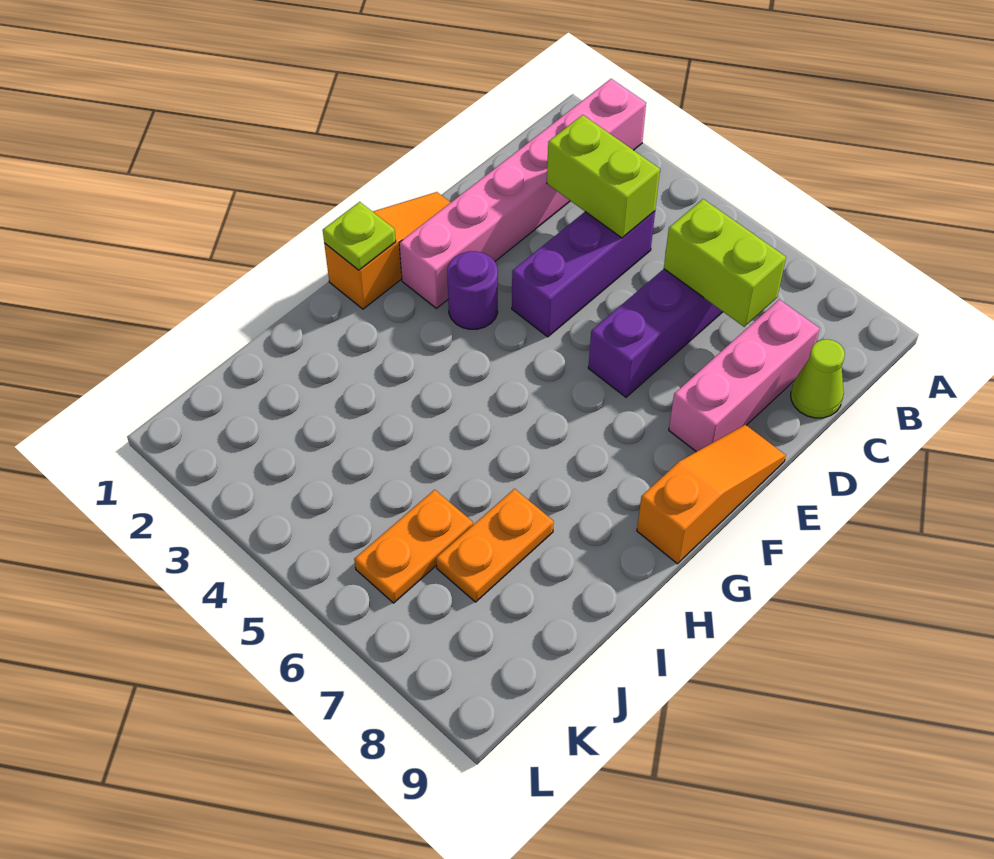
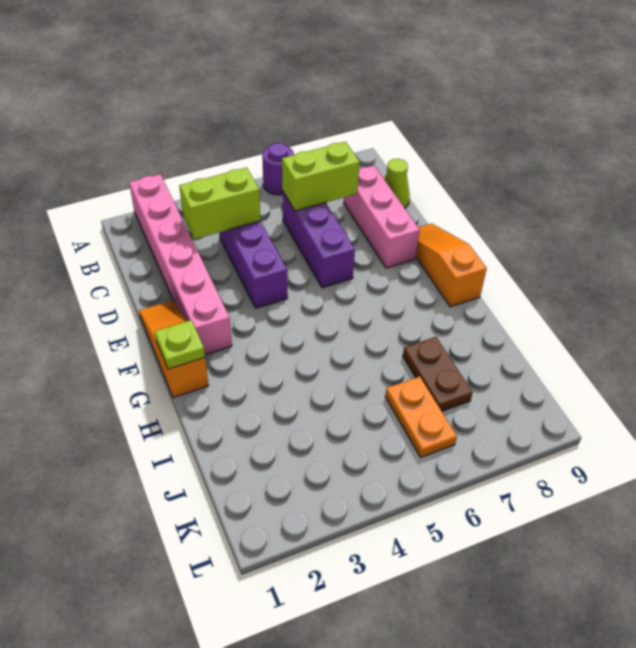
purple round brick F3 level 1 -> purple round brick A6 level 1
orange plate I7:J7 level 1 -> brown plate I7:J7 level 1

